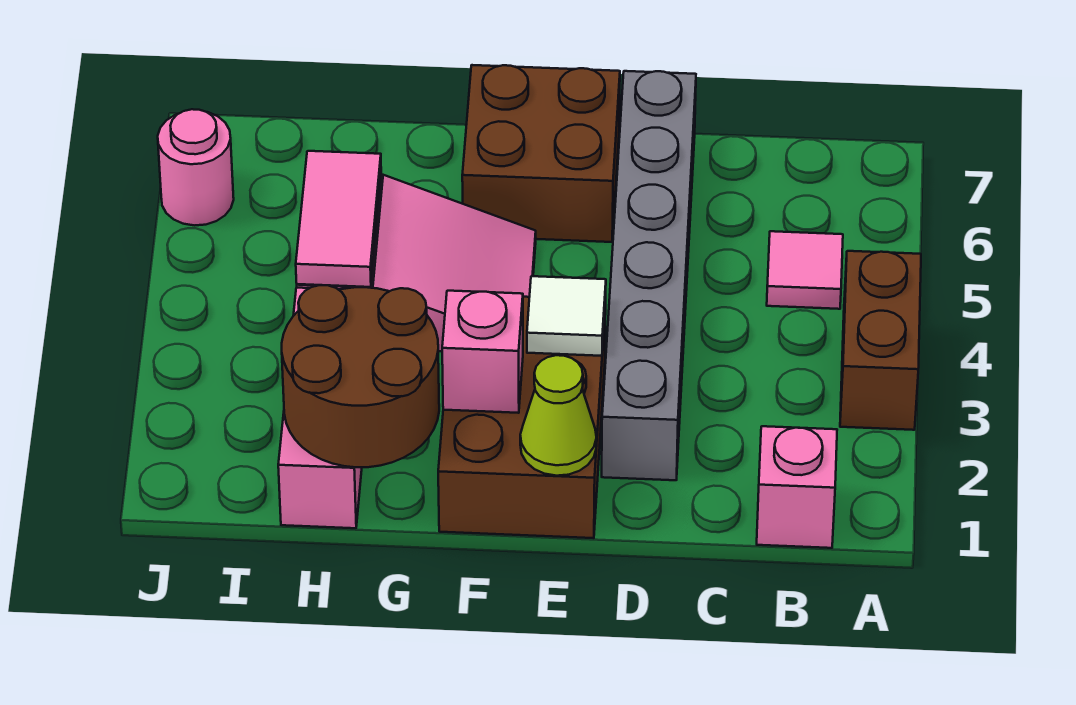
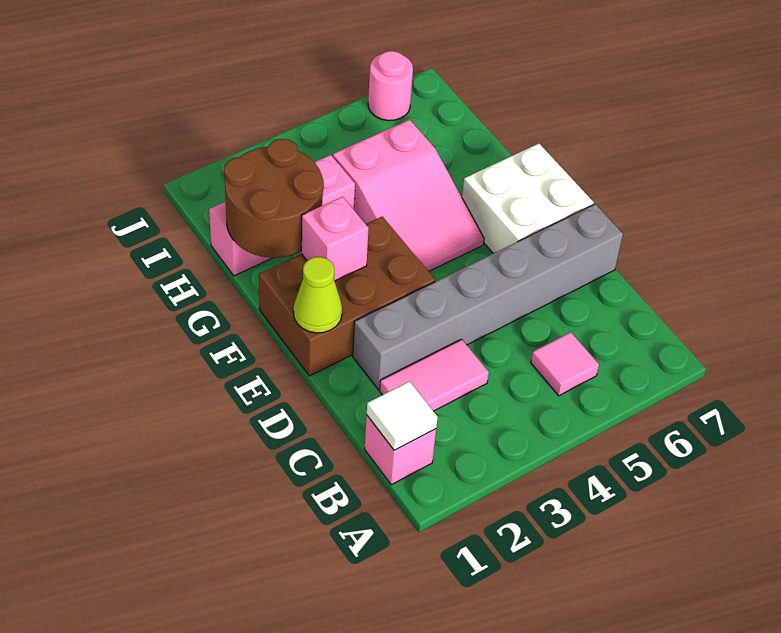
brown brick A3:A4 level 1 -> none
white tile E3 level 2 -> white tile B1 level 2
brown brick E6:F7 level 1 -> white brick E6:F7 level 1
pink tile H4:H5 level 2 -> pink tile C2:C3 level 1

